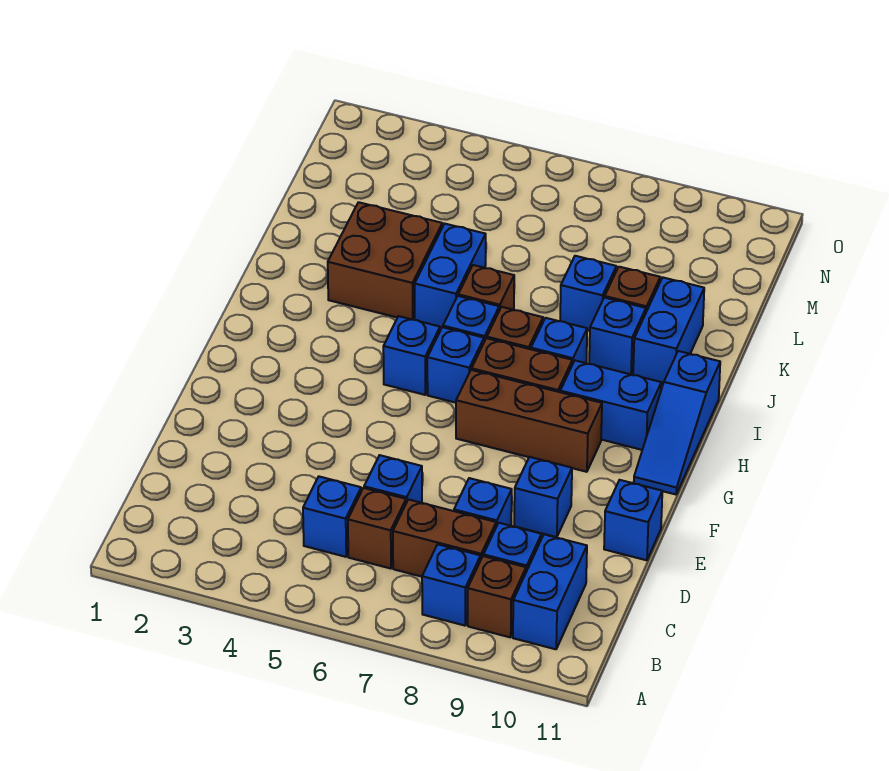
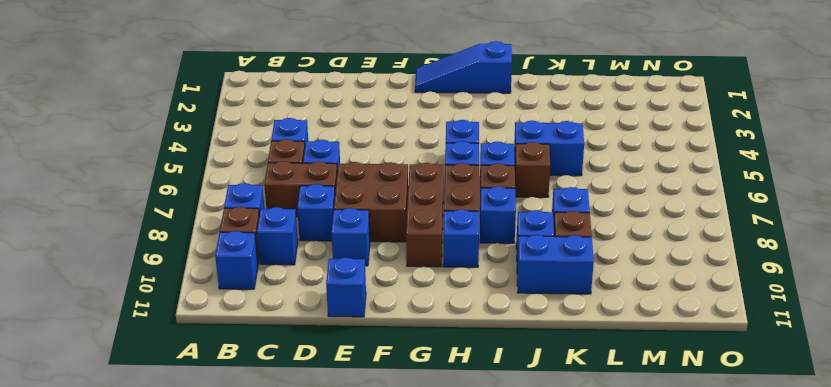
blue brick B10:C10 level 1 -> blue brick B10 level 1
brown brick C7:C8 level 1 -> brown brick C7:D7 level 1
blue slope G11:I11 level 1 top I -> blue slope G1:I1 level 1 top I
blue brick H9:H10 level 1 -> blue brick H9 level 1
brown brick J3:K4 level 1 -> brown brick E7:F8 level 1

